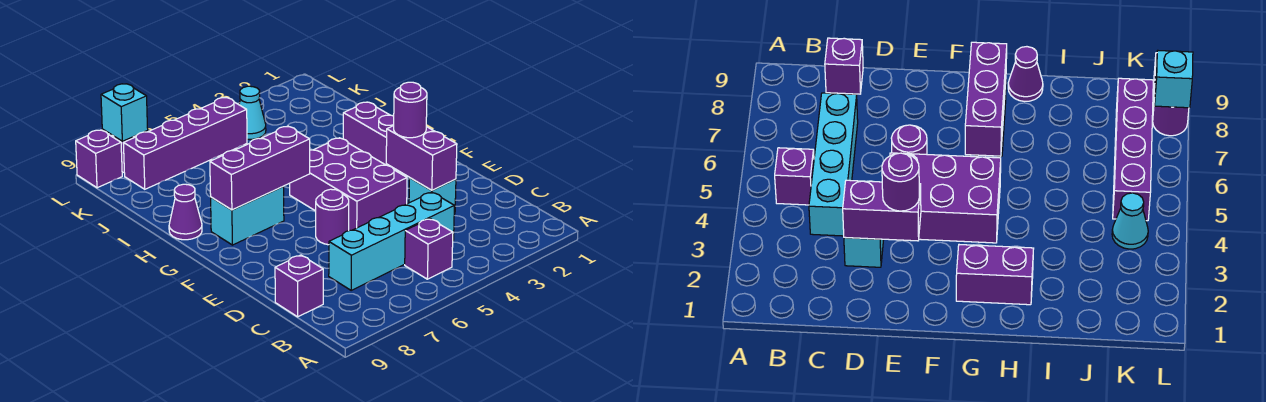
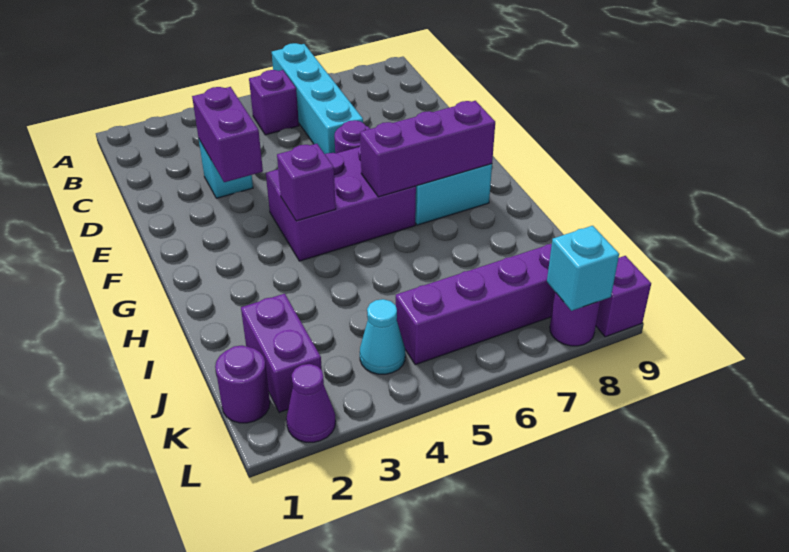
cyan brick C4:C7 level 1 -> cyan brick A6:D6 level 1
purple brick C9 level 1 -> purple brick G4 level 2
purple round brick E3 level 3 -> purple round brick K1 level 1
purple brick E4:G5 level 1 -> purple brick F4:G6 level 1
purple brick G2:H2 level 1 -> purple brick J2:K2 level 1
purple cone H9 level 1 -> purple cone L2 level 1

